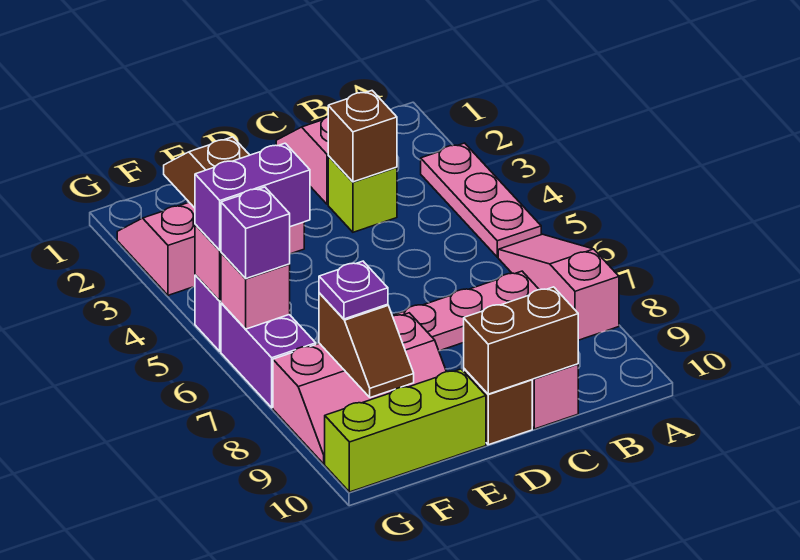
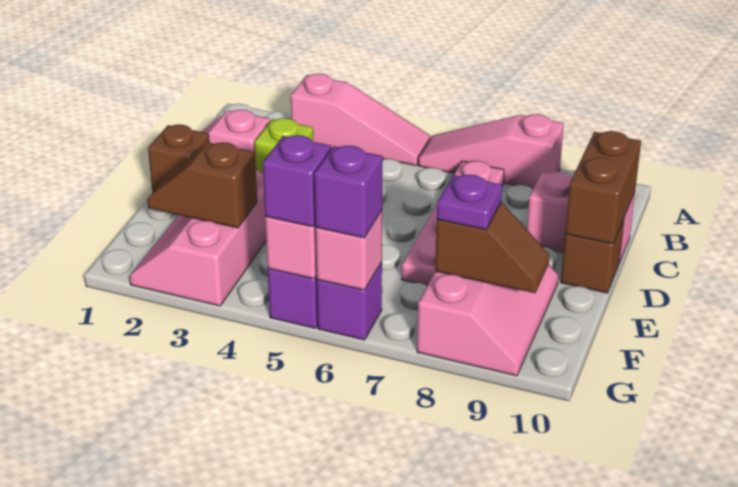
pink plate A3:A5 level 1 -> pink slope A3:A5 level 1 top 3
brown brick C3 level 2 -> brown brick D1 level 1
lime brick E10:G10 level 1 -> none
purple brick F5:G5 level 3 -> purple brick G5 level 3
purple brick G6:G7 level 1 -> purple brick G6 level 1

